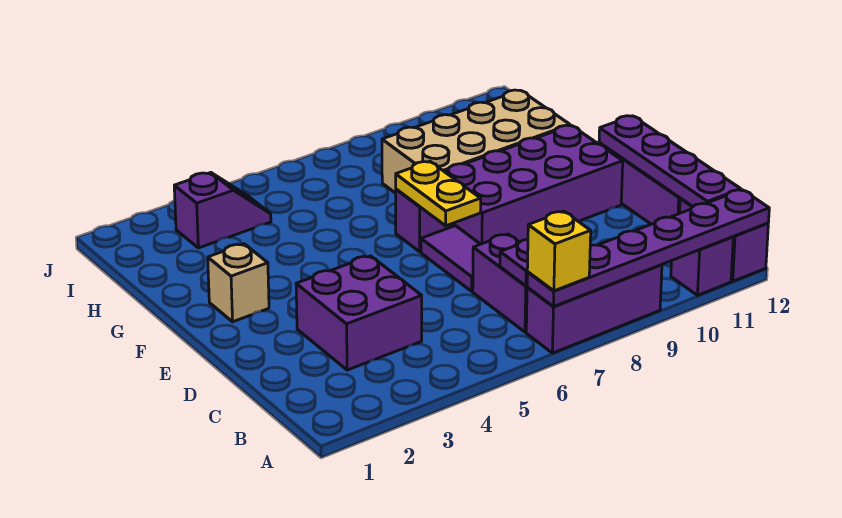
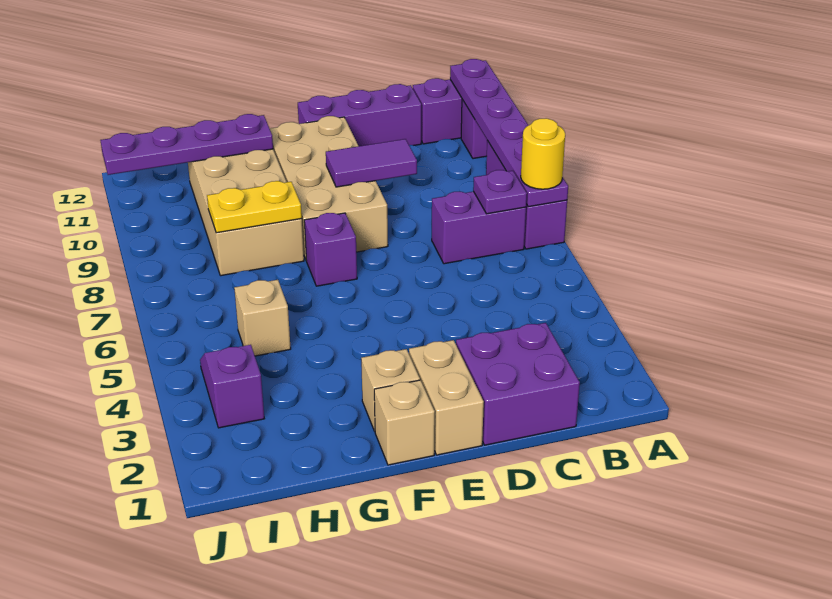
yellow brick A7 level 3 -> yellow round brick A7 level 3
purple plate B12:E12 level 2 -> purple plate G11:J11 level 2
purple brick C3:D4 level 1 -> purple brick C1:D2 level 1
purple tile D7:E7 level 1 -> purple tile D9:E9 level 2
none -> tan brick E1:E2 level 1
yellow plate E7:F7 level 2 -> yellow plate G8:H8 level 2
purple brick E8:F11 level 1 -> tan brick E8:F11 level 1
none -> tan brick F1 level 1
none -> tan brick H5 level 1

